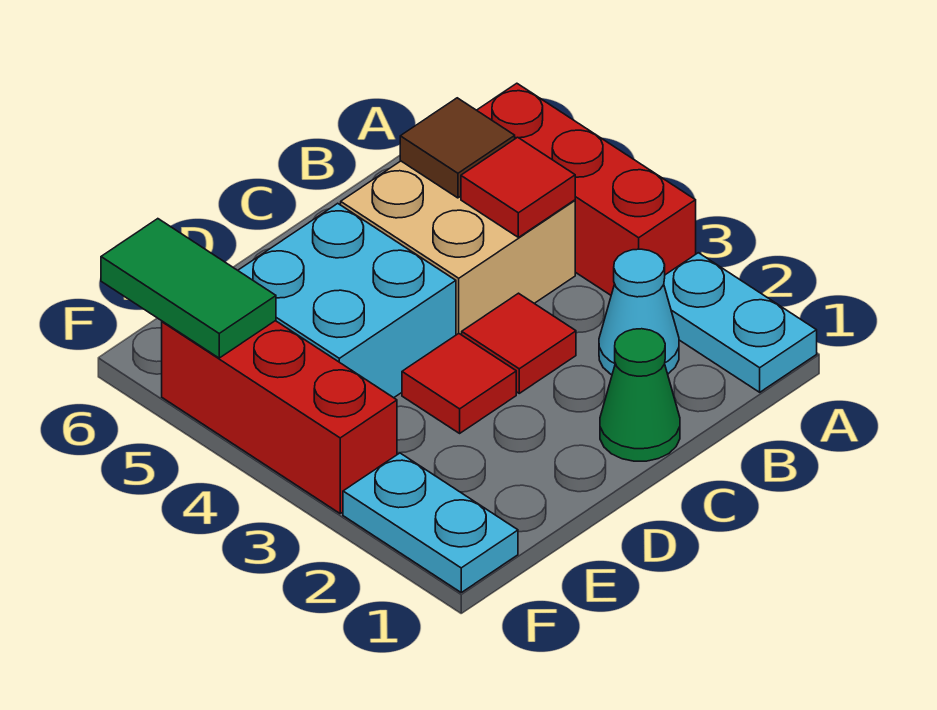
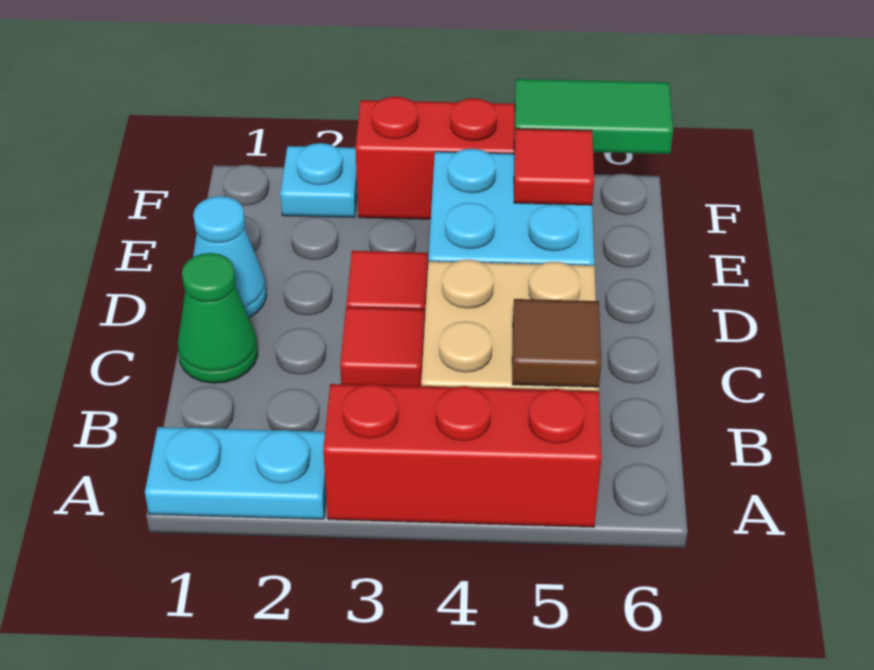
cyan cone B2 level 1 -> cyan cone D1 level 1
red tile B4 level 2 -> red tile E5 level 2
cyan plate F1:F2 level 1 -> cyan plate F2 level 1

